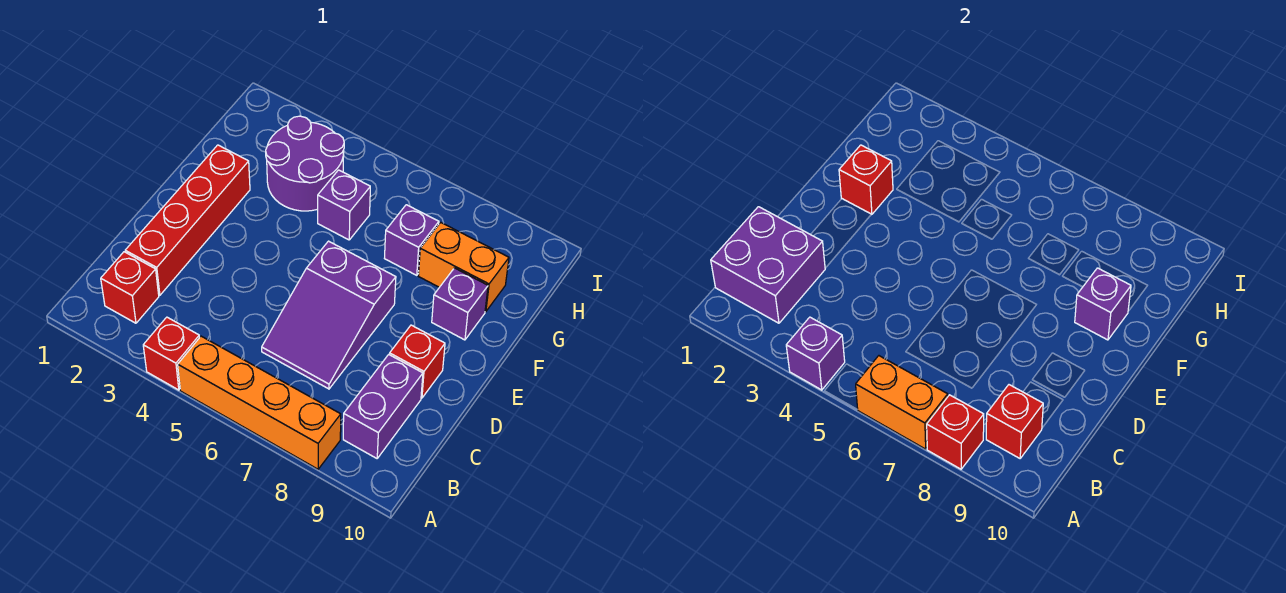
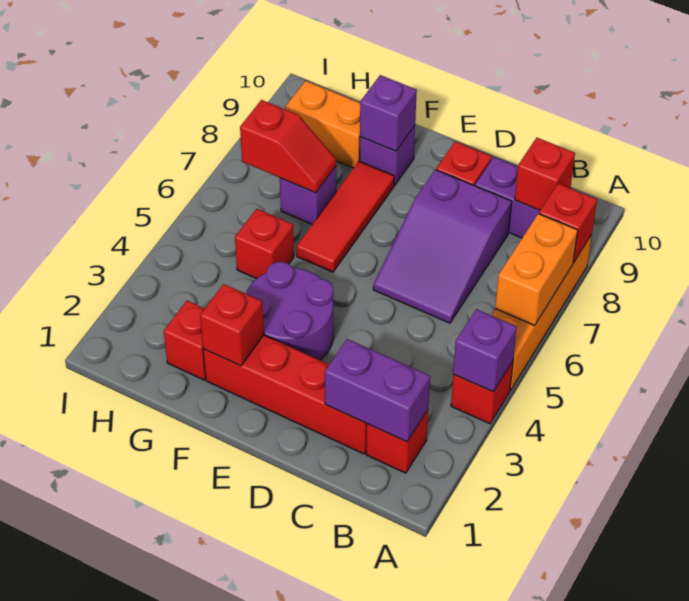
purple brick B1:C2 level 2 -> purple brick B2:C2 level 2
purple slope C6:E7 level 1 top E -> purple slope C6:D8 level 1 top 8
none -> red tile F6:F8 level 1
none -> red brick G2 level 1
purple round brick G3:H4 level 1 -> purple round brick E3:F4 level 1
purple brick G5 level 1 -> red brick G5 level 1
none -> red slope G7:H7 level 2 top H
orange brick G8:G9 level 1 -> orange brick G9:H9 level 1

